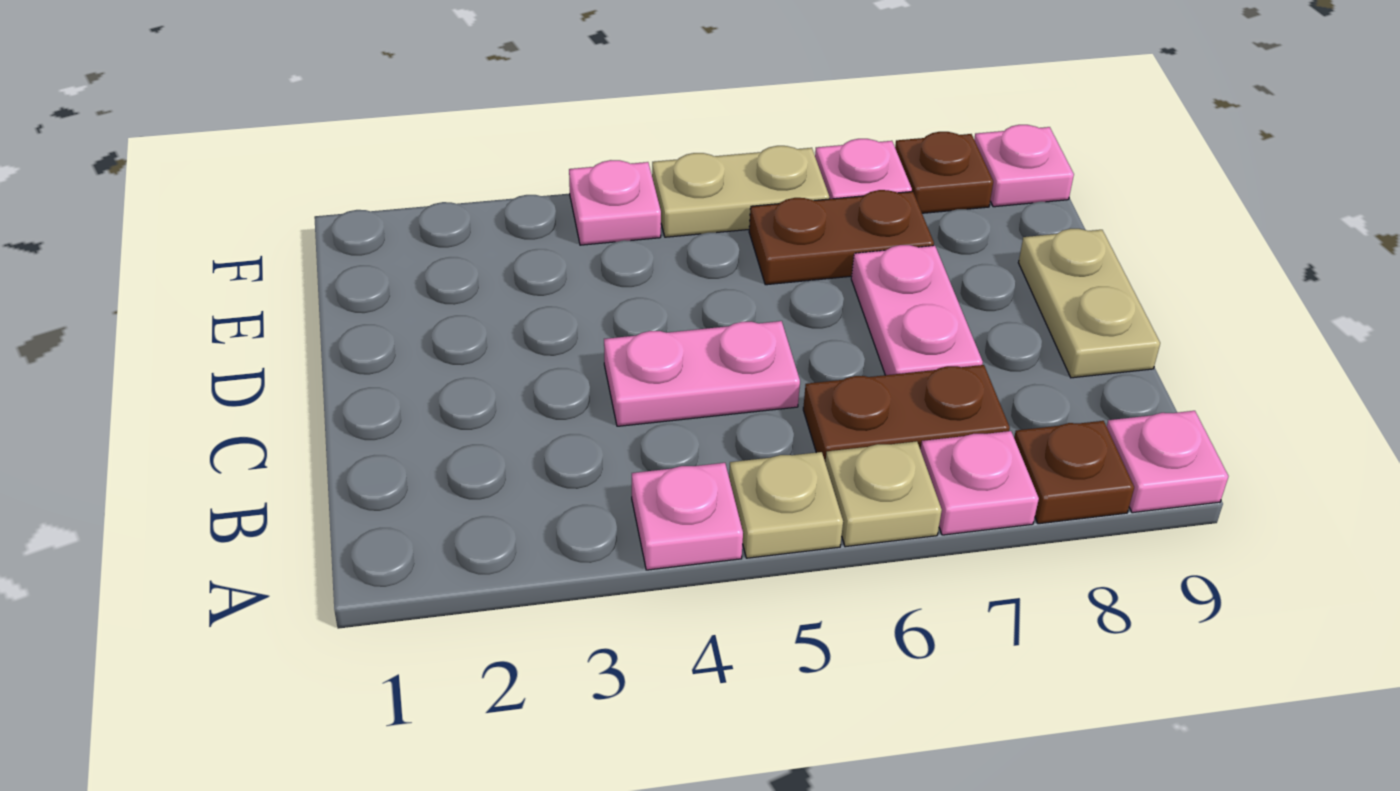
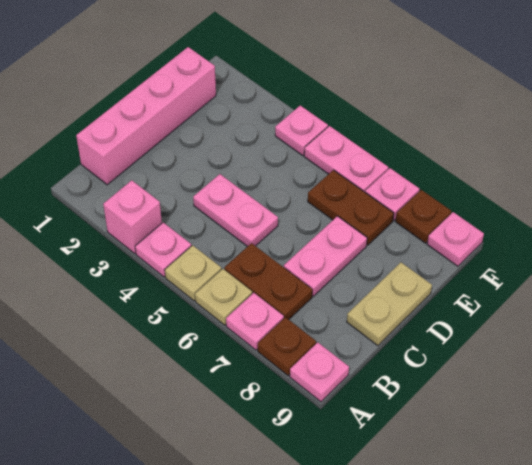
none -> pink brick A3 level 1
none -> pink brick B1:E1 level 1
tan plate F5:F6 level 1 -> pink plate F5:F6 level 1

